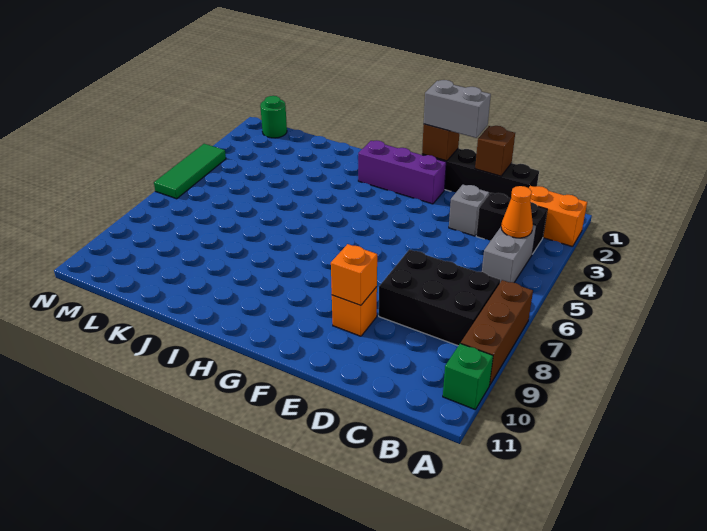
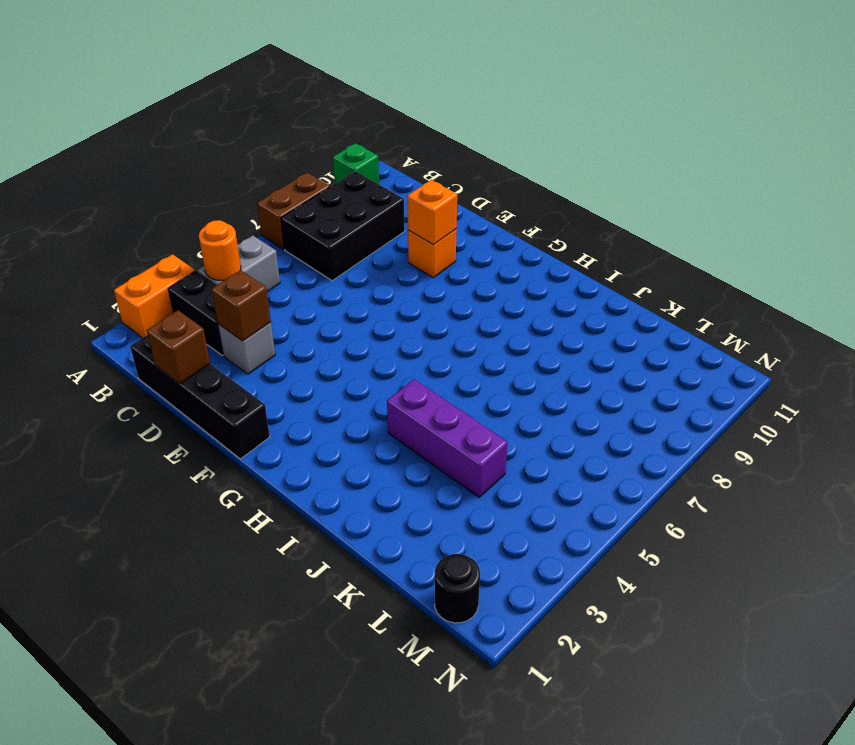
orange brick A2:B2 level 1 -> orange brick A2:A3 level 1
brown brick A7:A9 level 1 -> brown brick A7:A8 level 1
orange cone B4 level 2 -> orange round brick B4 level 2
black brick B7:D8 level 1 -> black brick B7:C9 level 1
grey brick E1:F1 level 3 -> none
brown brick F1 level 2 -> brown brick D3 level 2
purple brick F2:H2 level 1 -> purple brick I4:K4 level 1
green round brick M1 level 1 -> black round brick M1 level 1
green tile N4:N6 level 1 -> none

